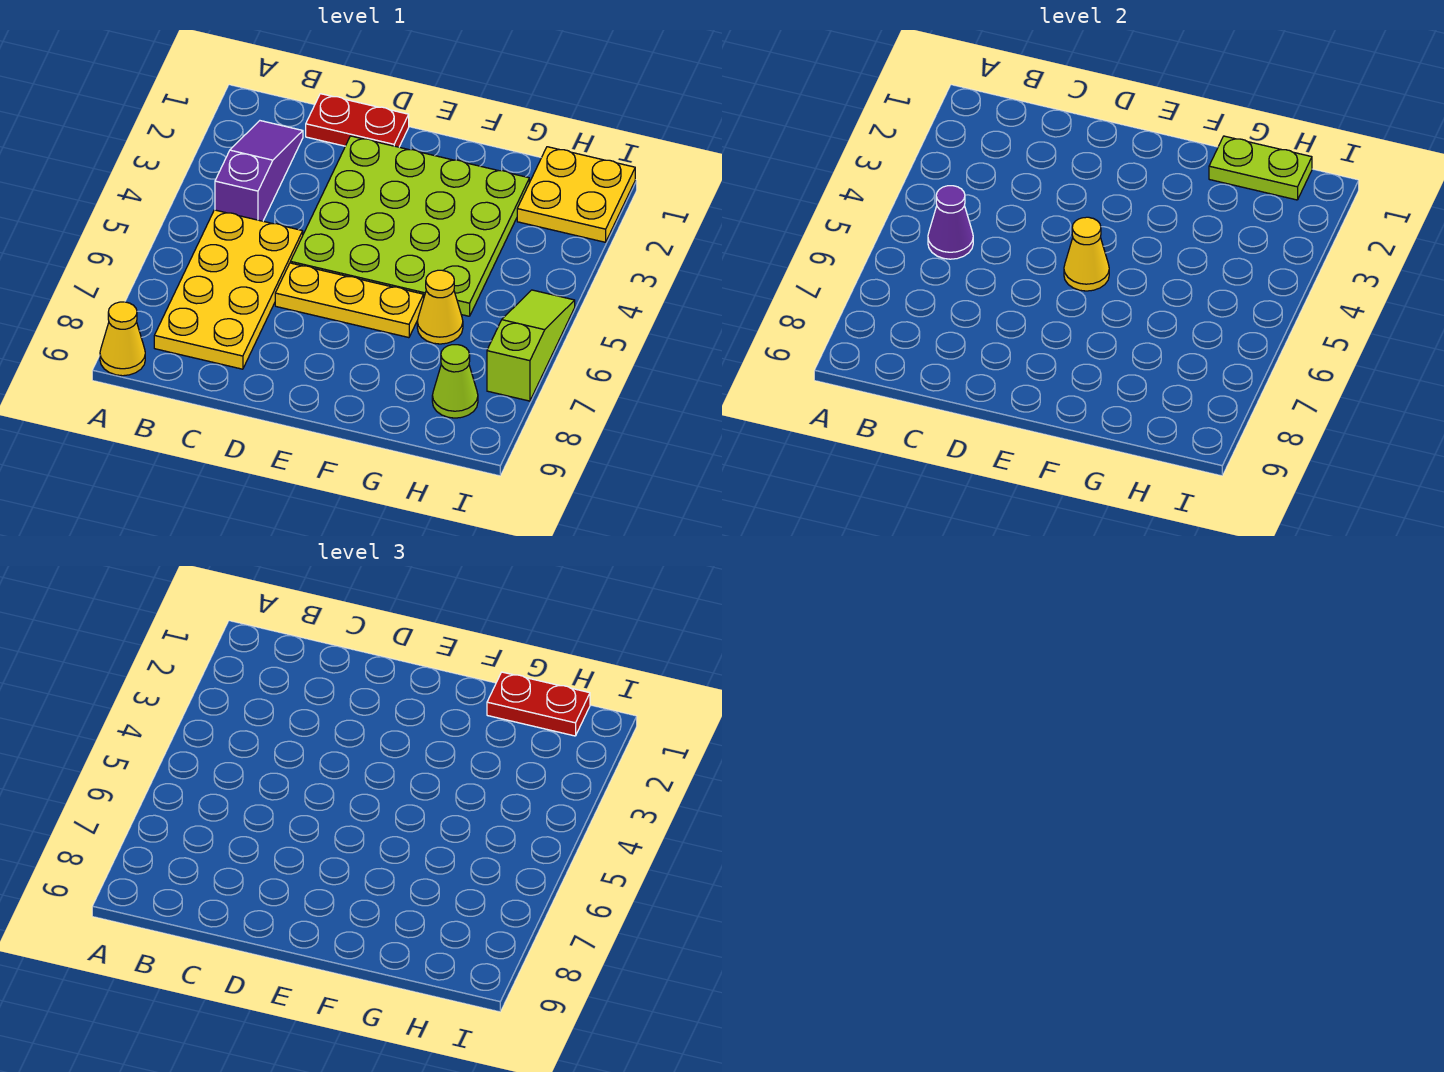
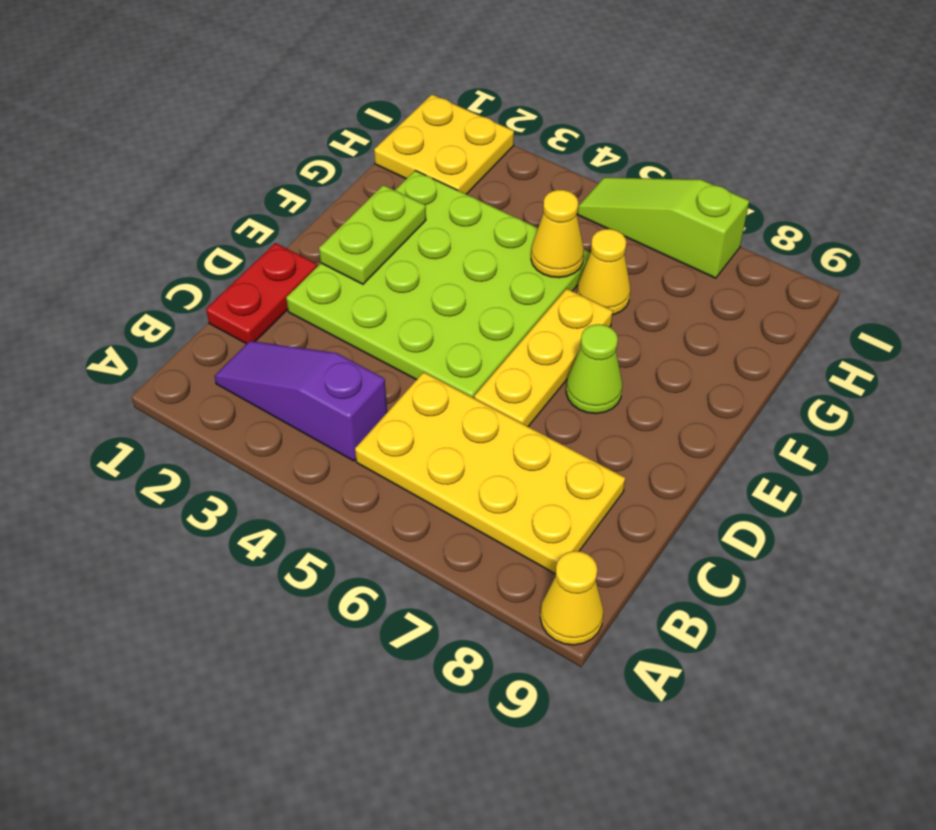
purple cone B5 level 2 -> none
yellow cone E5 level 2 -> yellow cone G5 level 2
lime plate G1:H1 level 2 -> lime plate E2:F2 level 2
red plate G1:H1 level 3 -> none
lime cone H8 level 1 -> lime cone E7 level 1

